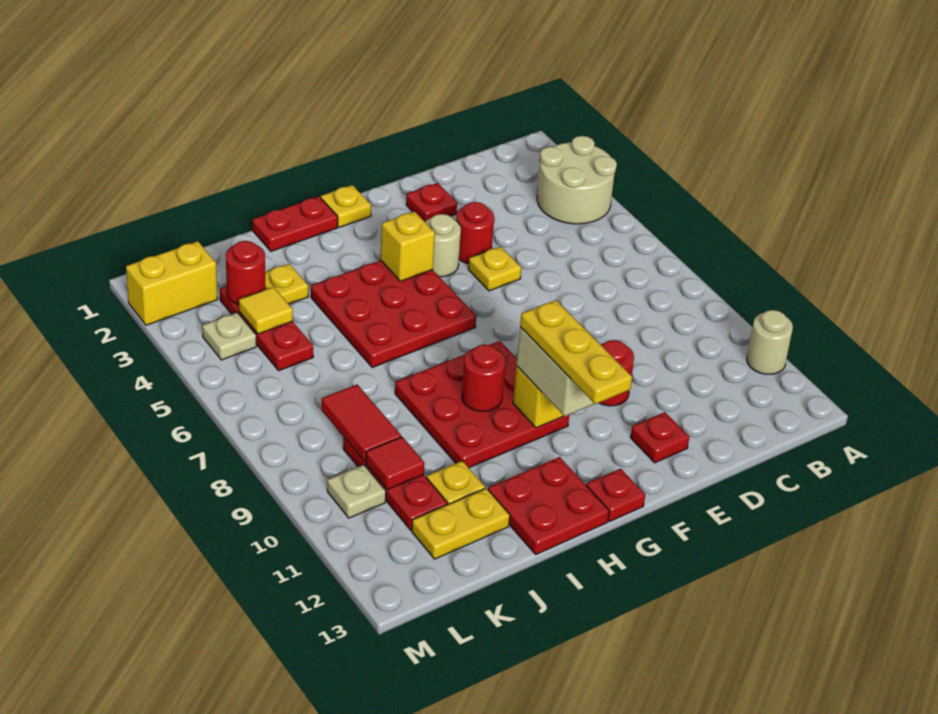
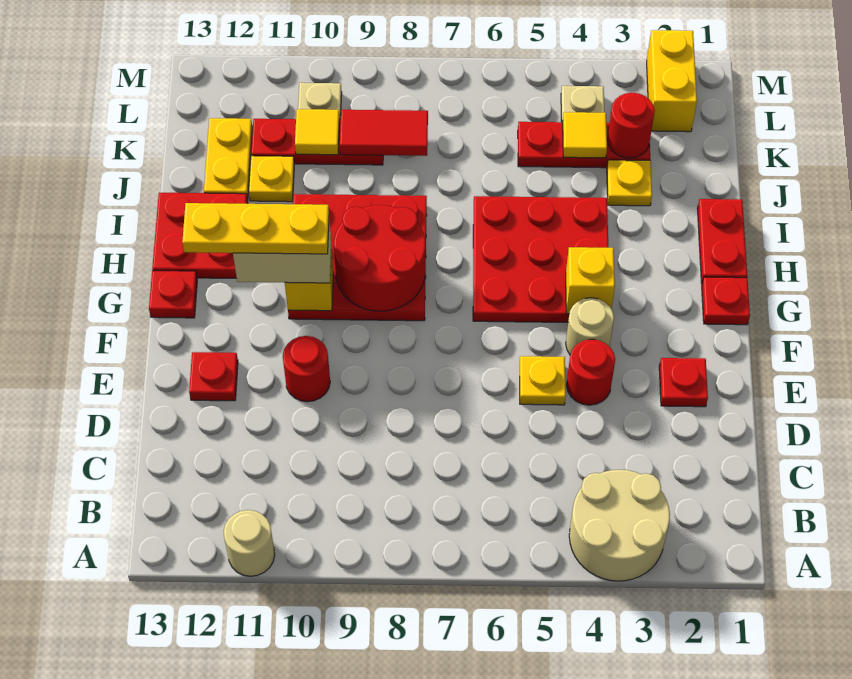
yellow plate G1 level 1 -> red plate G1 level 1
red round brick H9 level 2 -> red round brick G8:H9 level 2
red tile K10 level 2 -> yellow tile K10 level 2

